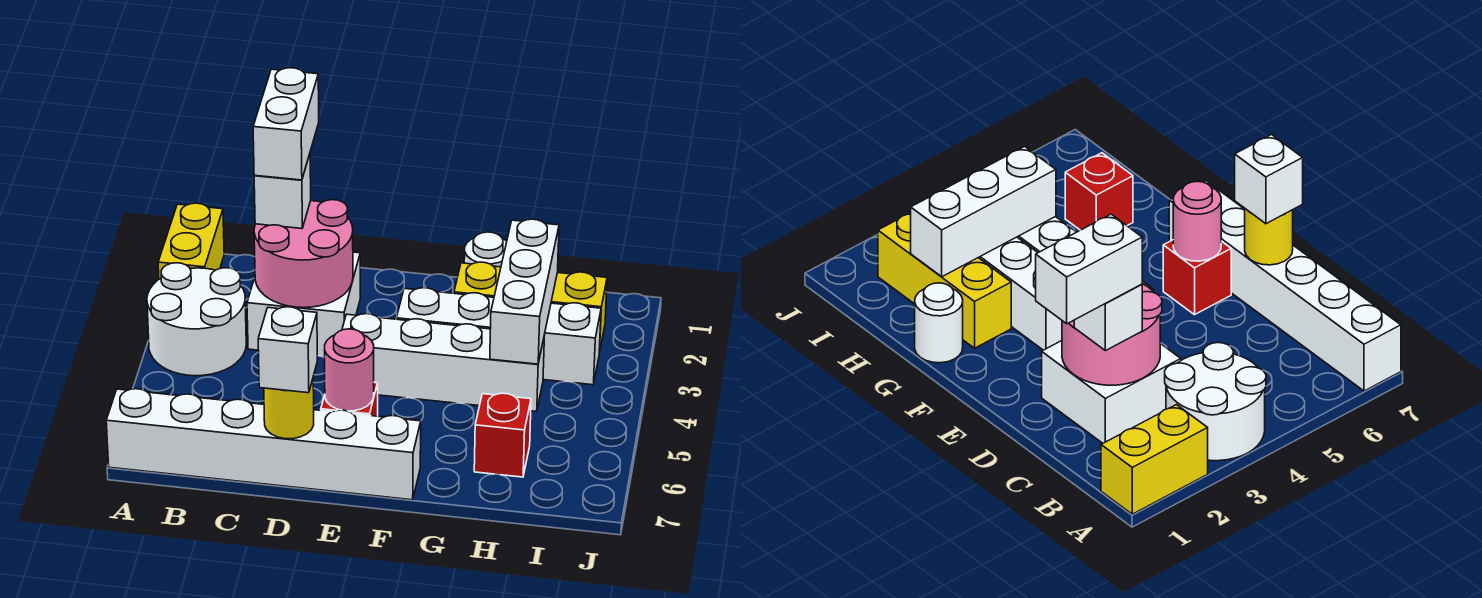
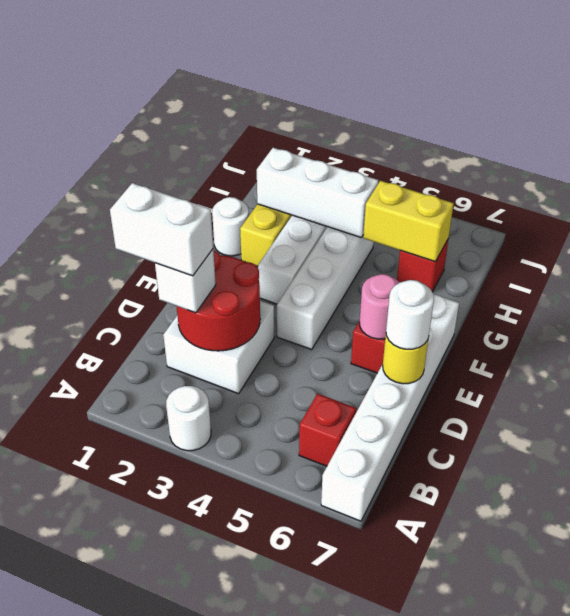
yellow brick A1:A2 level 1 -> yellow brick H5:H6 level 2
white round brick A3:B4 level 1 -> white round brick A3 level 1
none -> red brick B6 level 1
pink round brick C2:D3 level 2 -> red round brick C2:D3 level 2
white brick D7 level 3 -> white round brick D7 level 3

